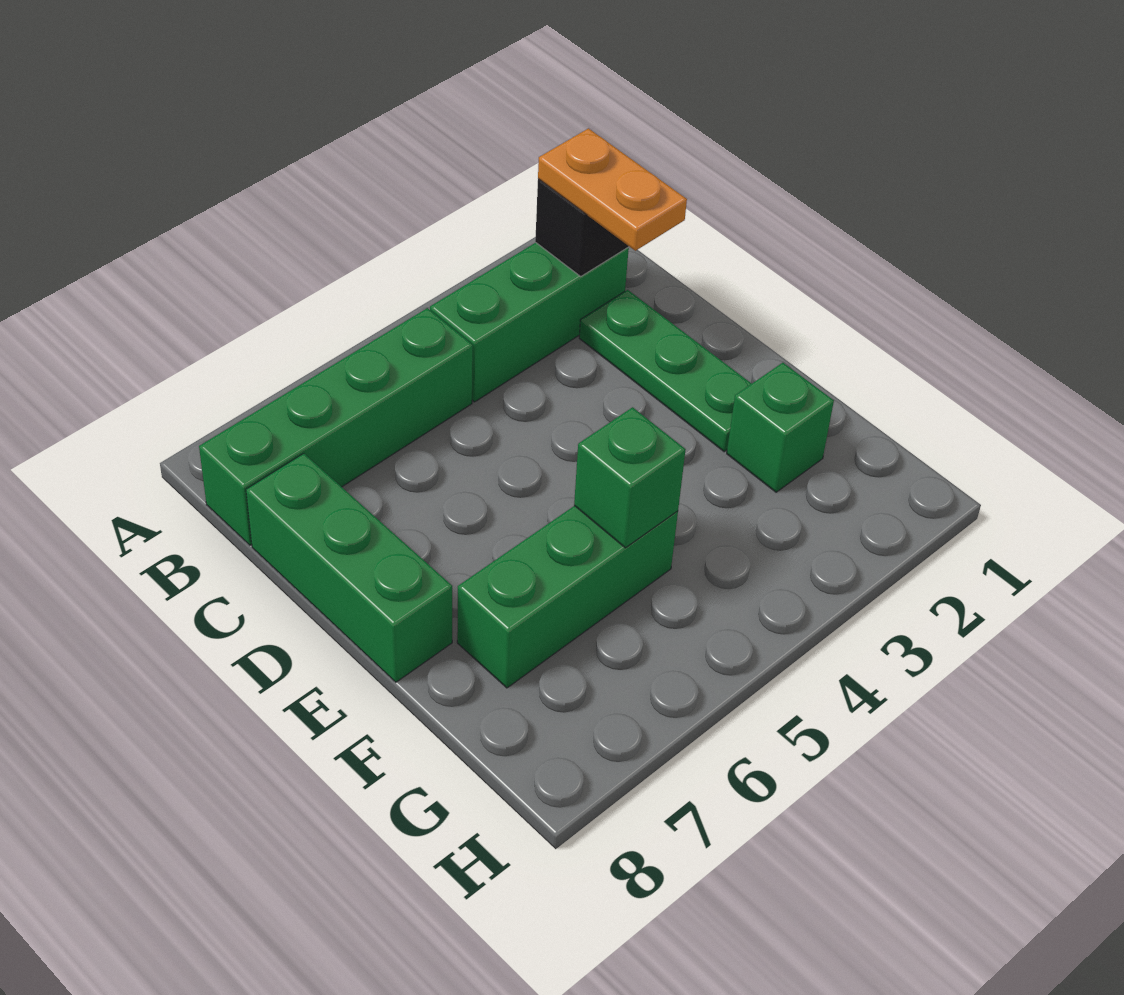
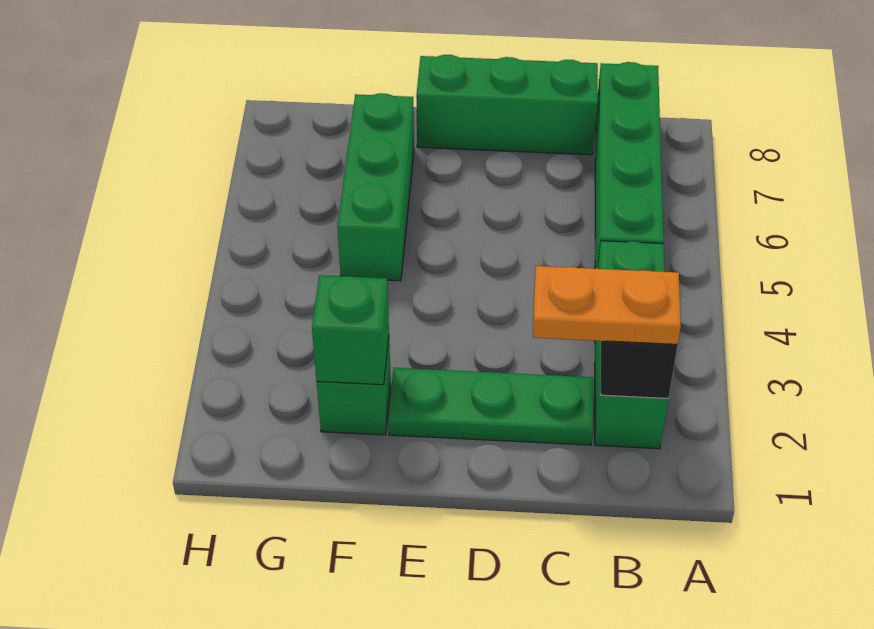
green brick F5 level 2 -> green brick F2 level 2

